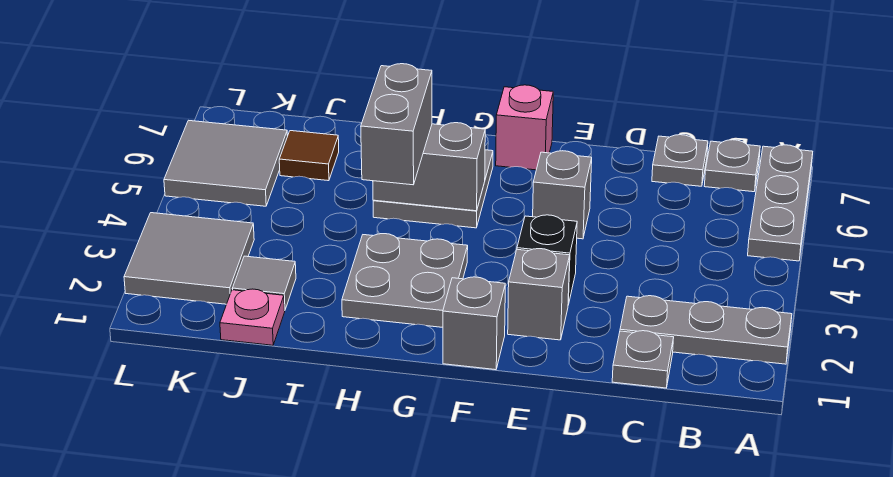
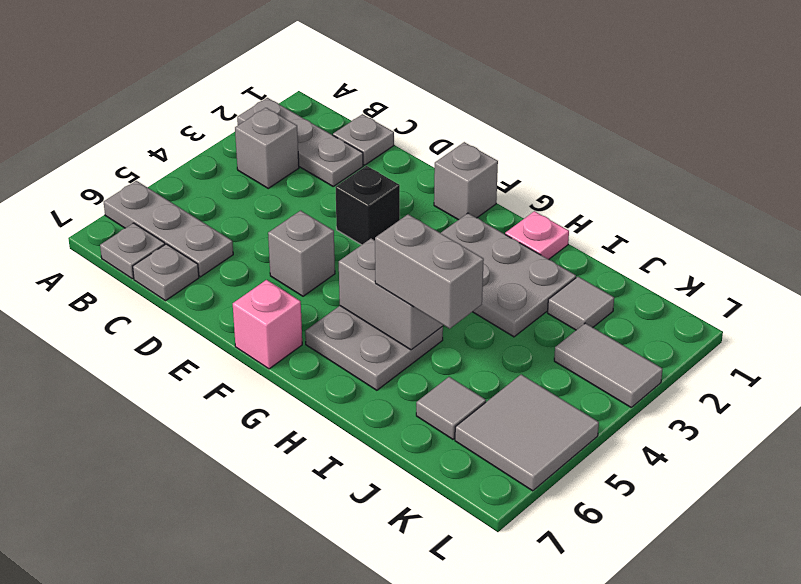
grey plate A5:A7 level 1 -> grey plate A6:C6 level 1
grey brick E2 level 1 -> grey brick B3 level 1
grey plate G2:H3 level 1 -> grey plate G2:I3 level 1
grey brick H4:H5 level 3 -> grey brick H5:I5 level 3
pink plate J1 level 1 -> pink plate H1 level 1
brown tile J6 level 1 -> grey tile J6 level 1
grey tile K2:L3 level 1 -> grey tile K3:L3 level 1

